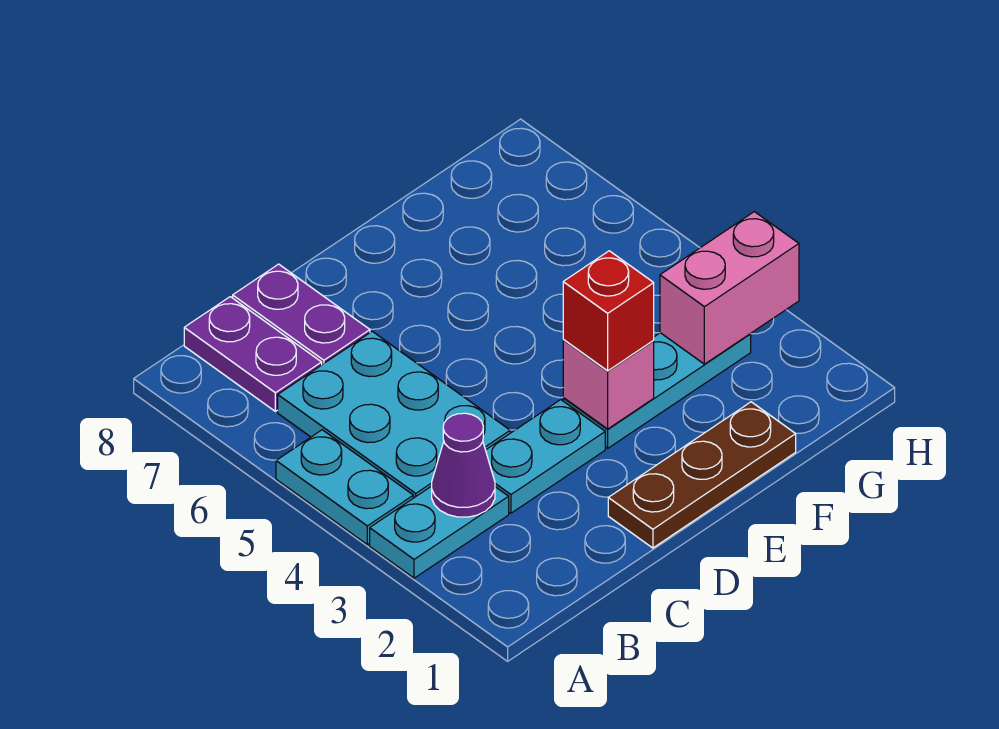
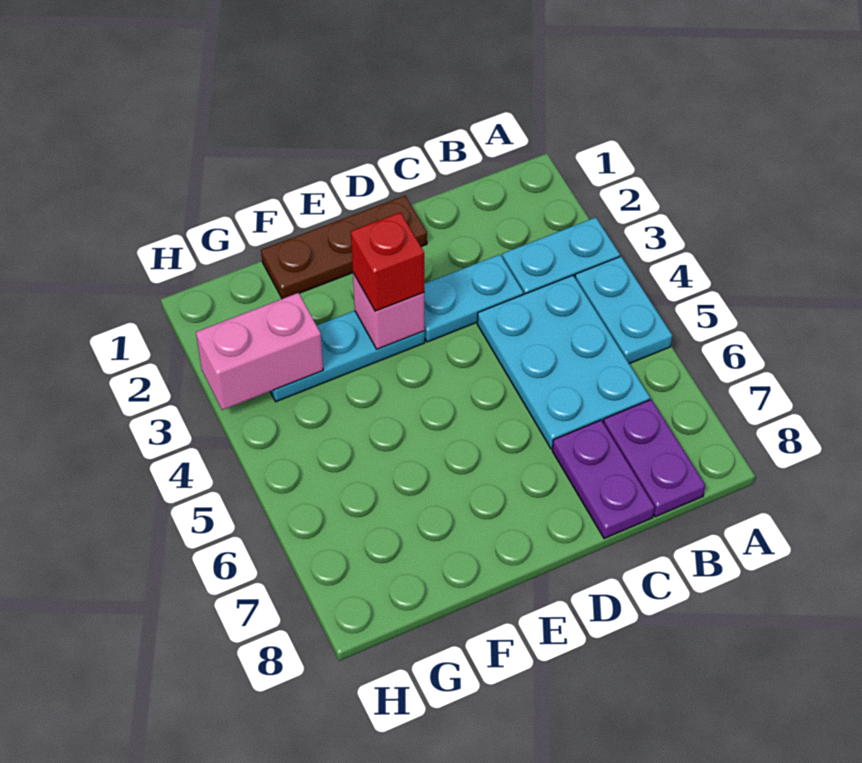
purple cone B3 level 2 -> none

